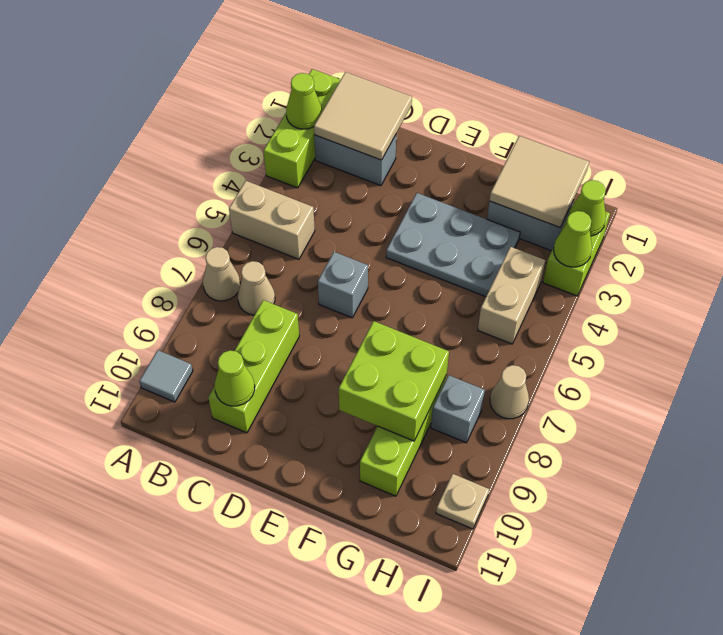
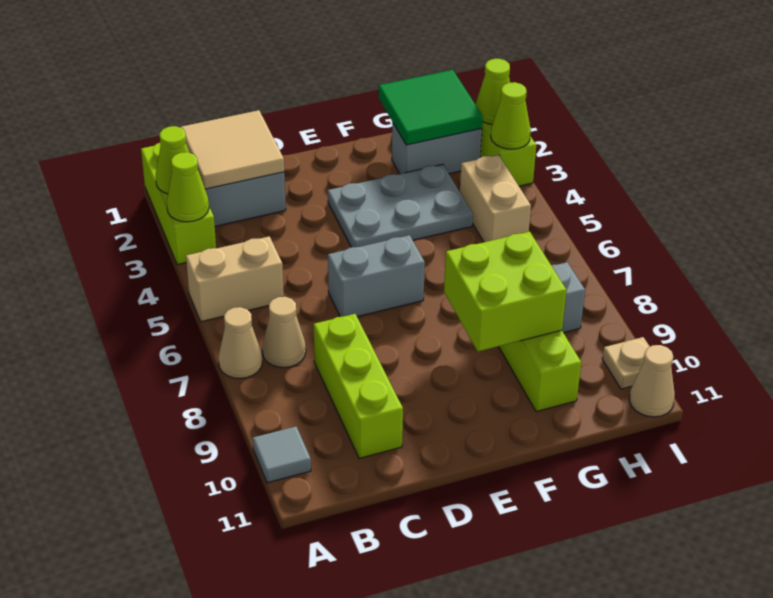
lime cone C10 level 2 -> lime cone A3 level 2
grey brick D6 level 1 -> grey brick D6:E6 level 1
tan tile G1:H2 level 2 -> green tile G1:H2 level 2
tan cone I7 level 1 -> tan cone I11 level 1

